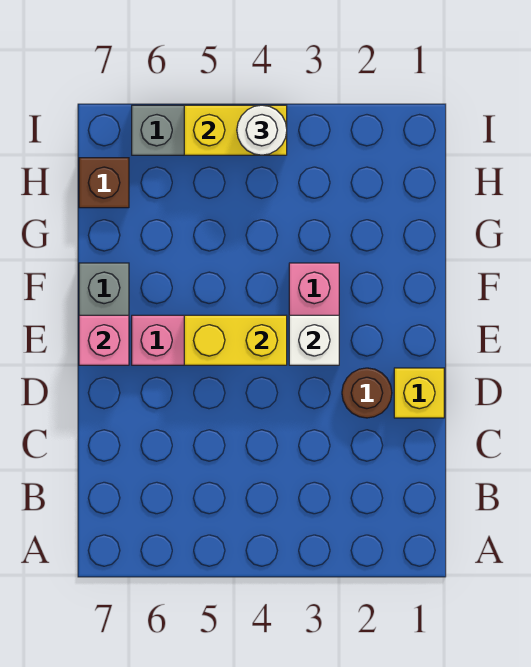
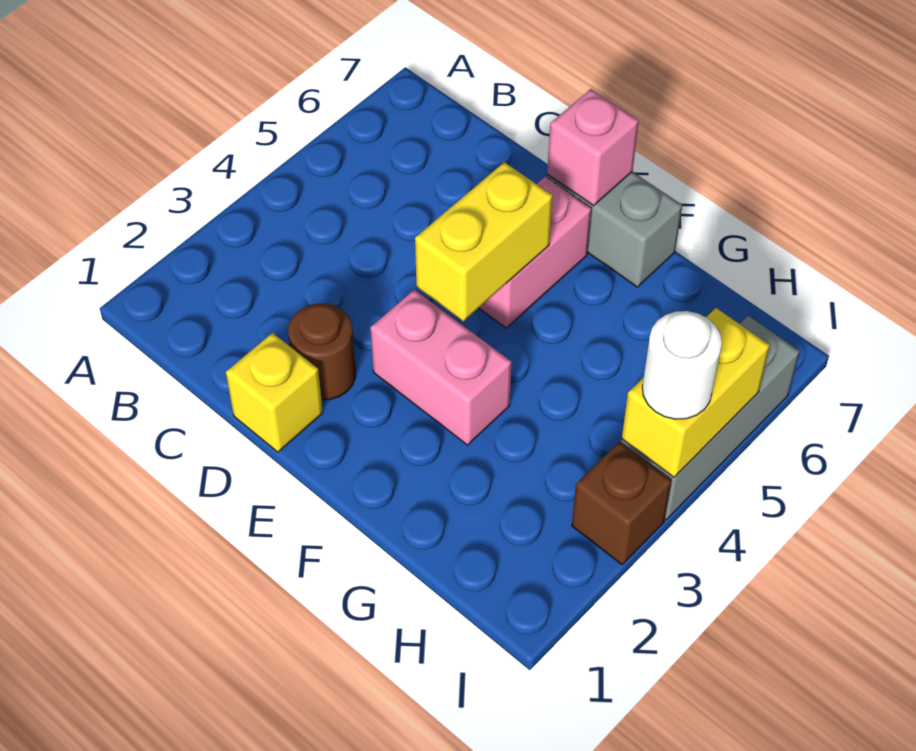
white brick E3 level 2 -> none
brown brick H7 level 1 -> brown brick I3 level 1

